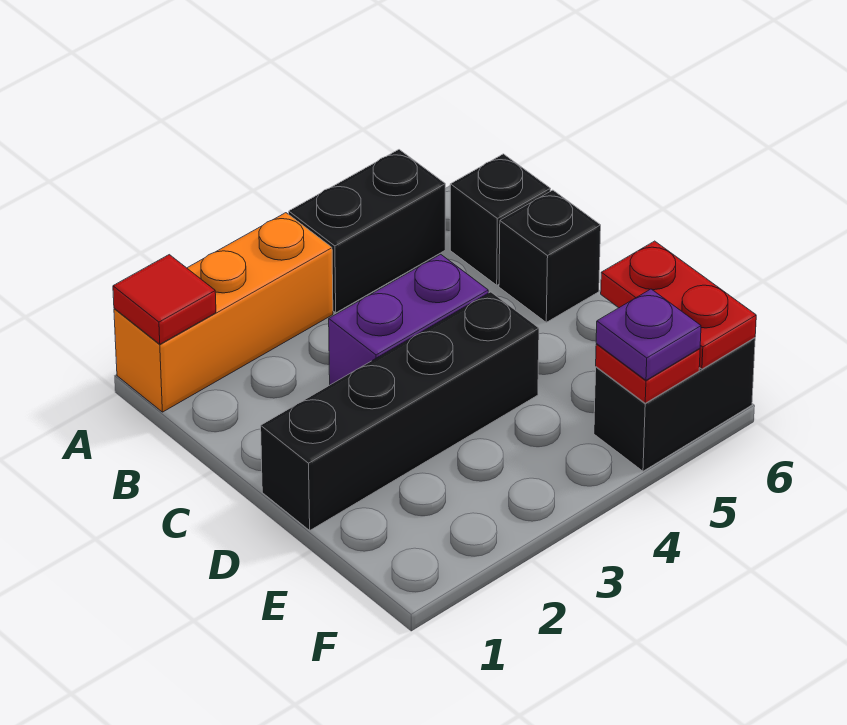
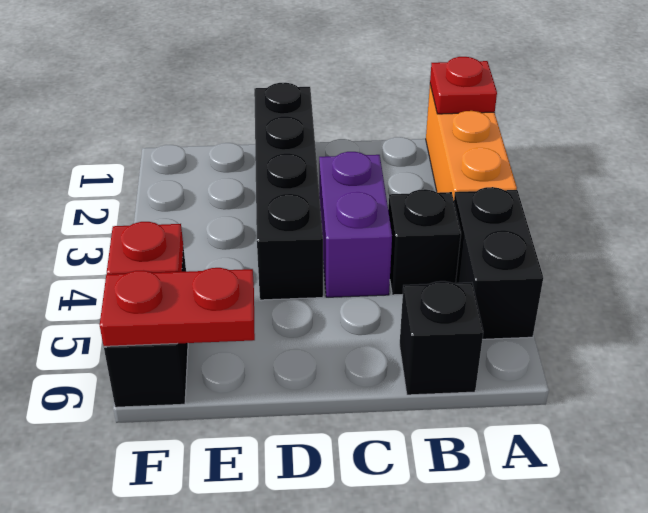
red tile A1 level 2 -> red plate A1 level 2
black brick C6 level 1 -> black brick B4 level 1
purple plate F5 level 3 -> none

